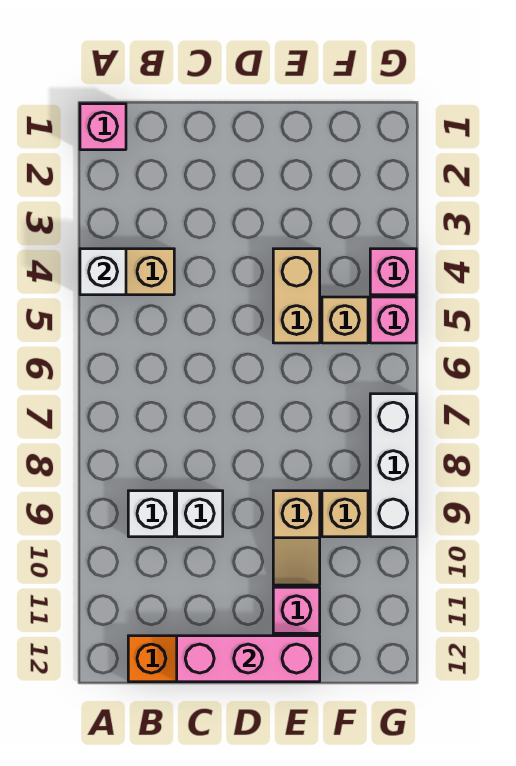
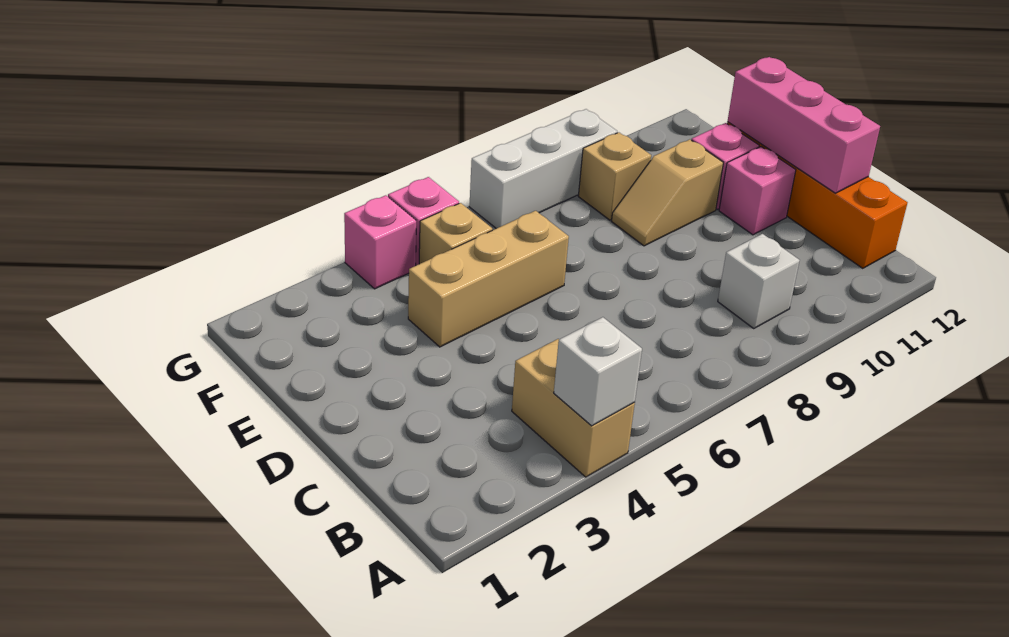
pink brick A1 level 1 -> pink brick D11 level 1
white brick C9 level 1 -> none
tan brick E4:E5 level 1 -> tan brick E4:E6 level 1
tan slope E9:E10 level 1 top 9 -> tan slope E9:E10 level 1 top 10

